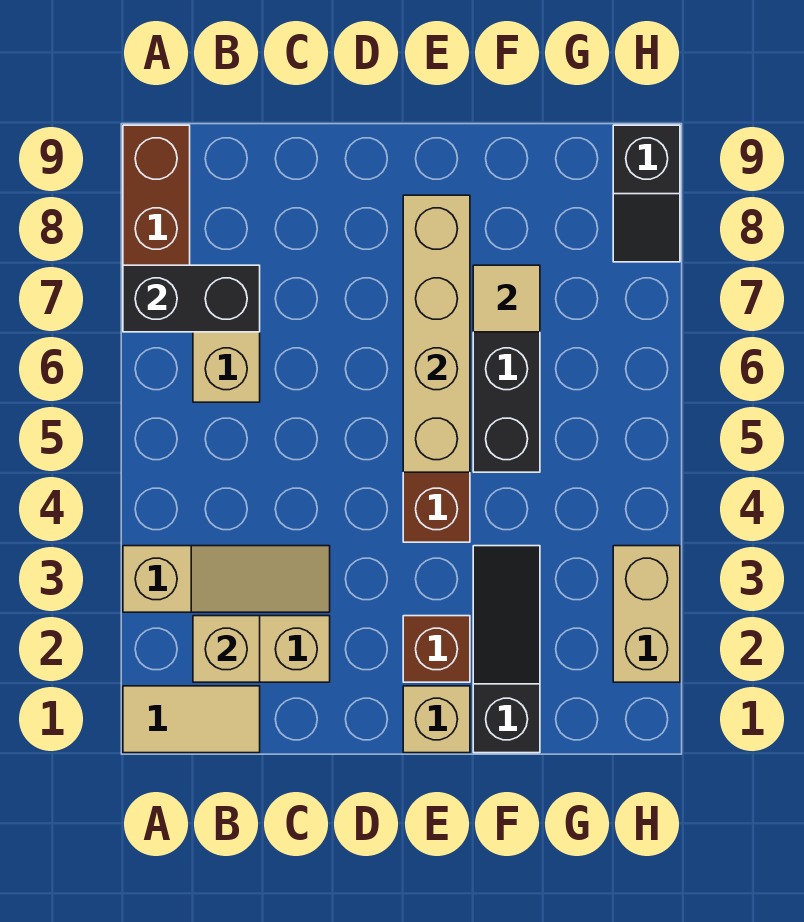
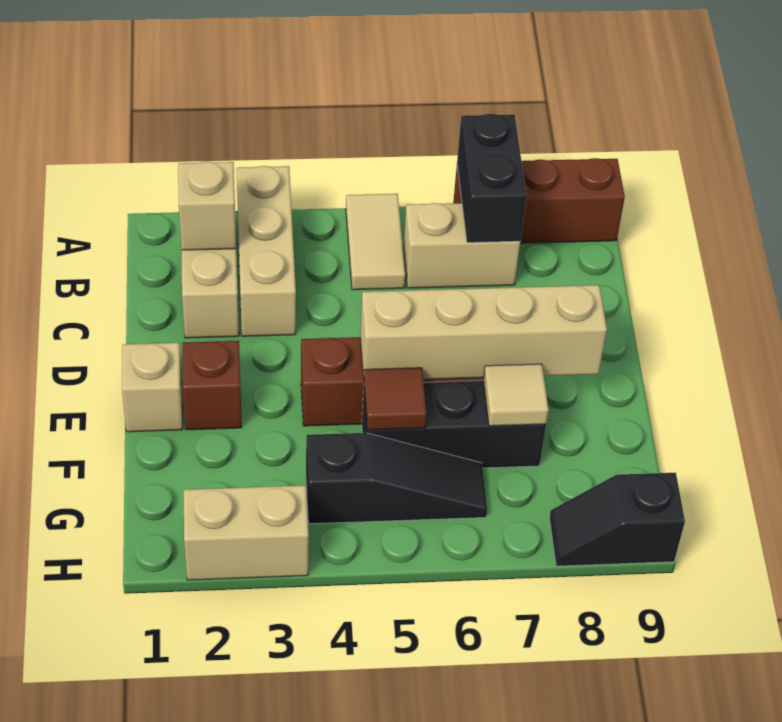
tan tile A1:B1 level 1 -> tan tile A5:B5 level 1
tan slope A3:C3 level 1 top A -> tan brick A3:C3 level 1
black slope F1:F3 level 1 top 1 -> black slope G4:G6 level 1 top 4
none -> brown tile F5 level 2

